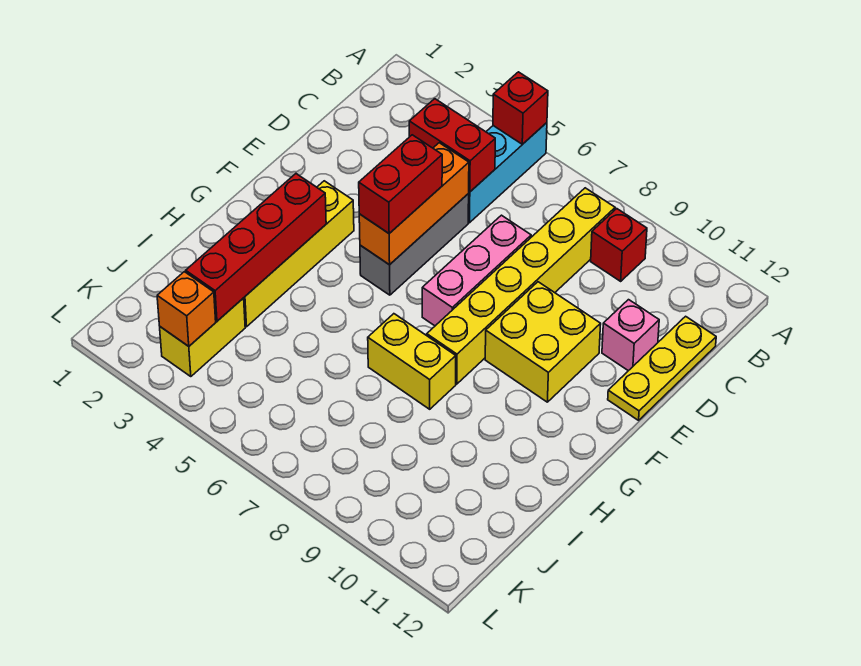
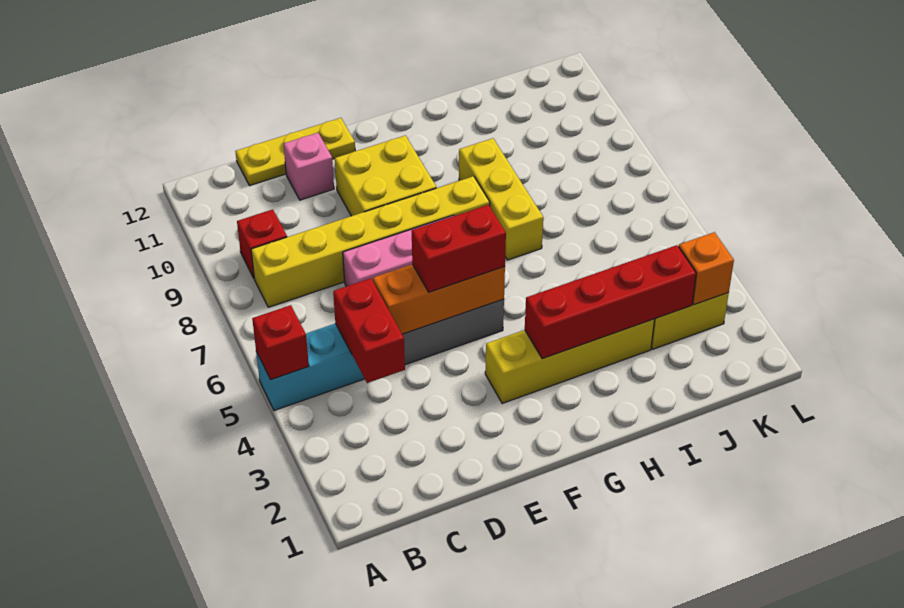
yellow brick H7:H8 level 1 -> yellow brick H7:H9 level 1

